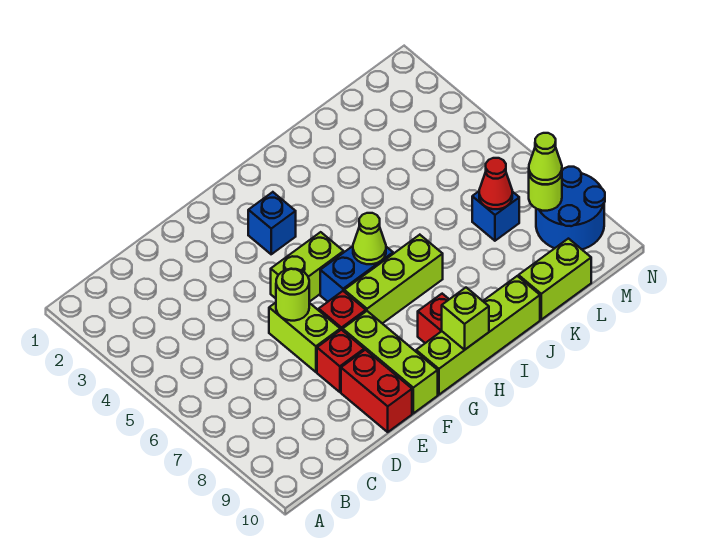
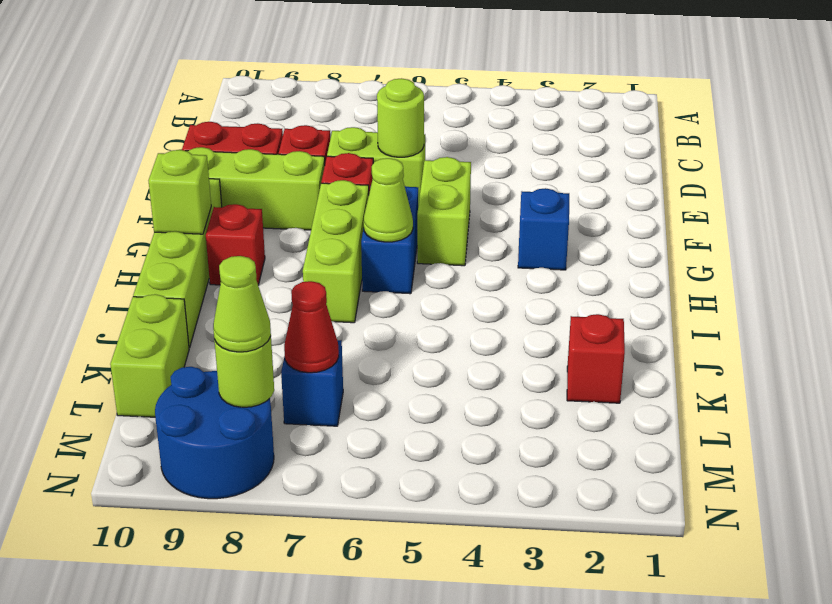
none -> red brick K2 level 1

